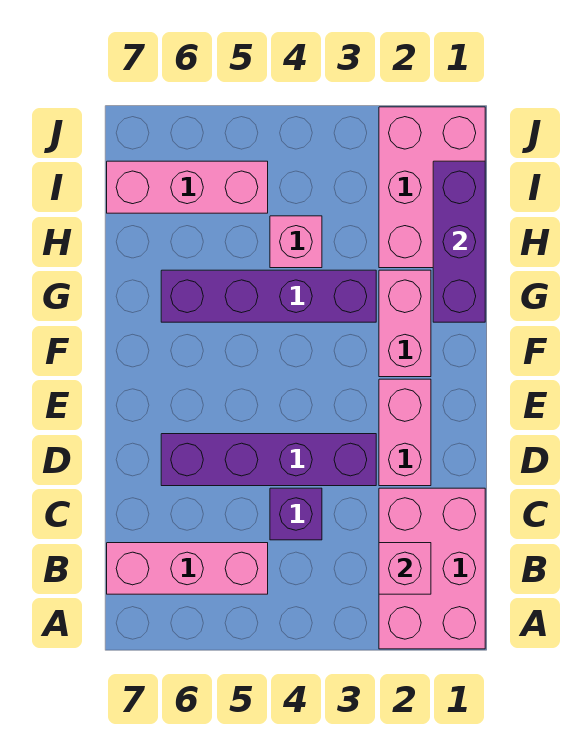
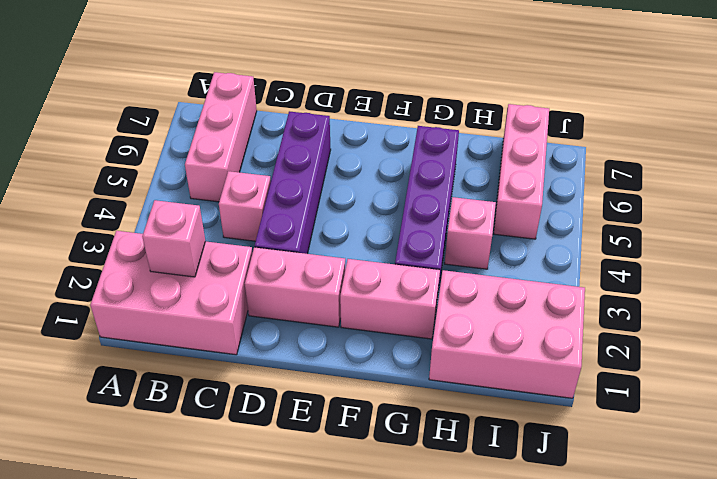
purple brick C4 level 1 -> pink brick C4 level 1
purple brick G1:I1 level 2 -> none

